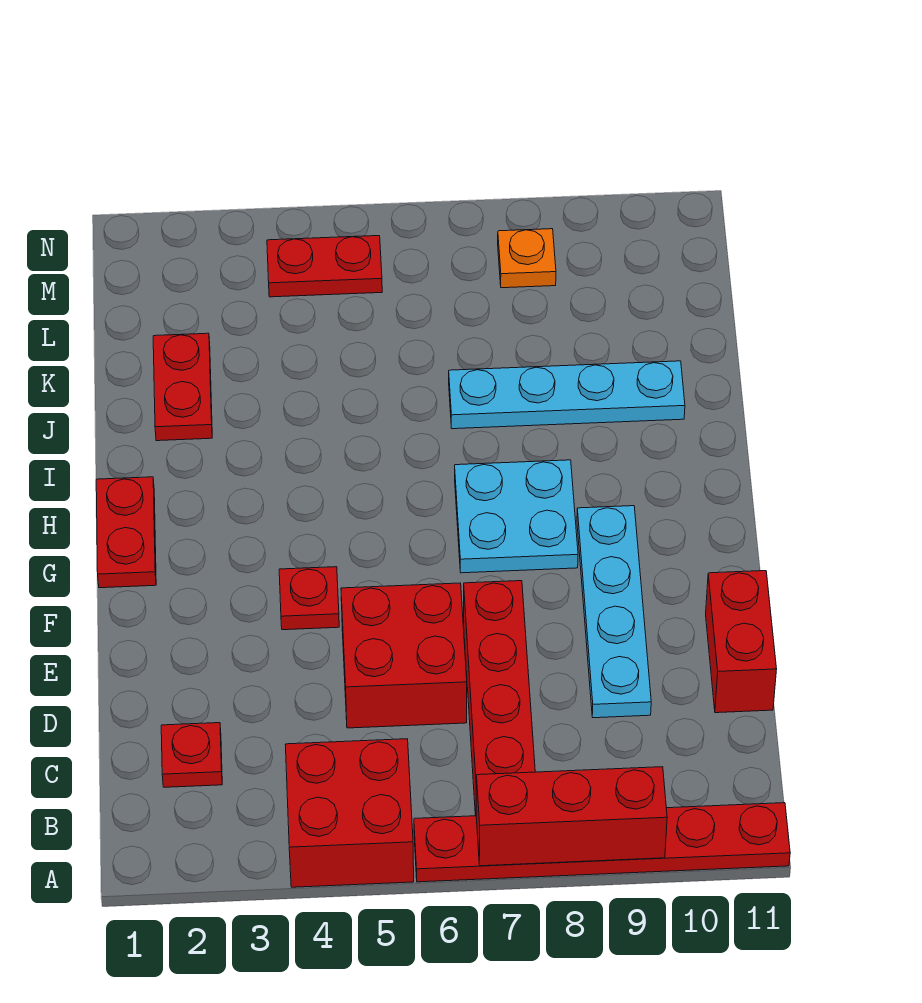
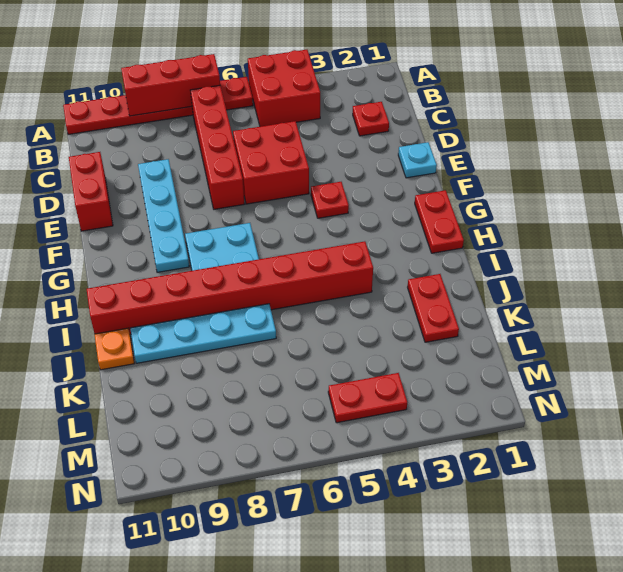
none -> cyan plate E1 level 1
none -> red brick I4:I11 level 1
orange plate M8 level 1 -> orange plate J11 level 1

